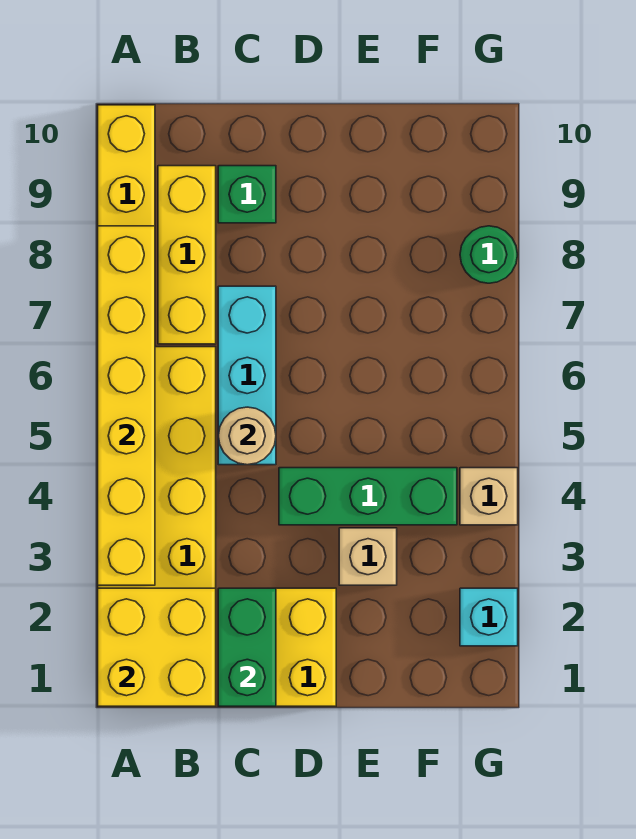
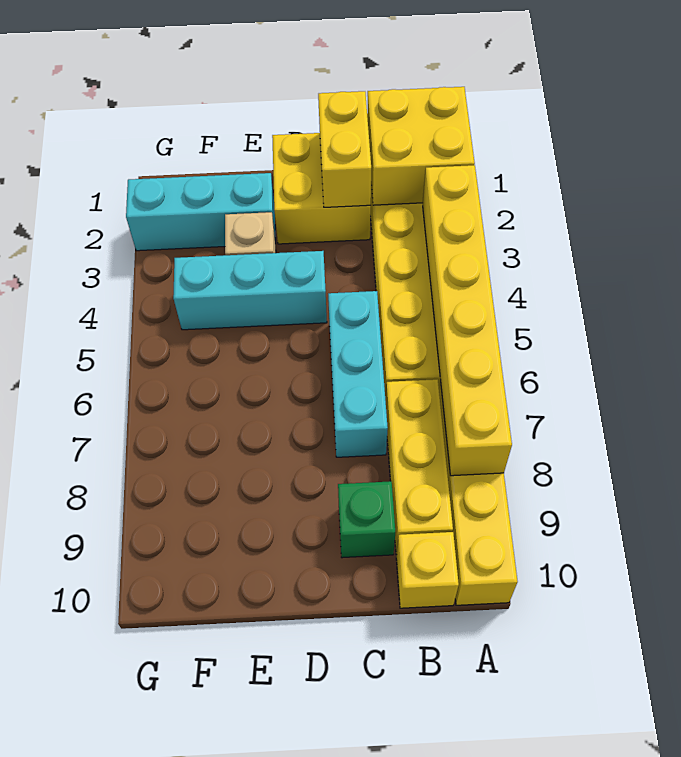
none -> yellow brick B10 level 1
green brick C1:C2 level 2 -> yellow brick C1:C2 level 2
tan round brick C5 level 2 -> none
green brick D4:F4 level 1 -> cyan brick D4:F4 level 1
cyan brick G2 level 1 -> cyan brick E2:G2 level 1
tan brick G4 level 1 -> none
green round brick G8 level 1 -> none

